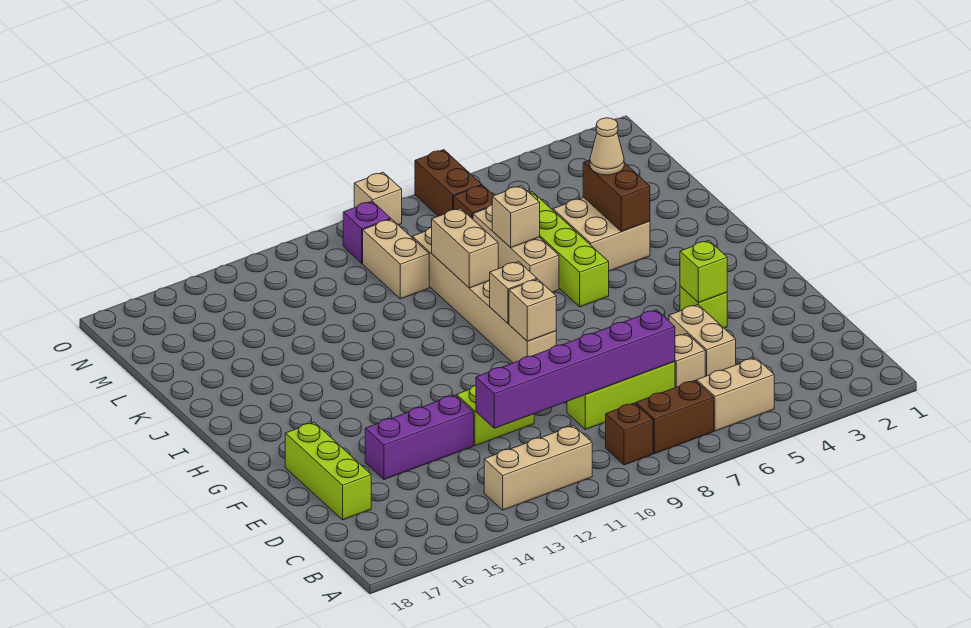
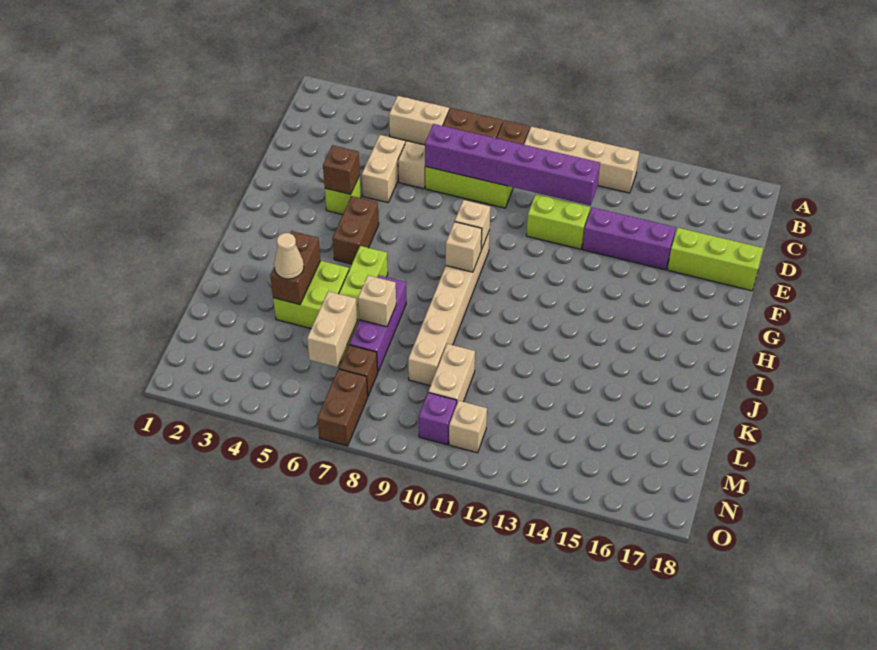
tan brick B11:B13 level 1 -> tan brick B10:B13 level 1
lime brick D17:F17 level 1 -> lime brick E16:E18 level 1
lime brick F4 level 2 -> brown brick F4 level 2
none -> brown brick G5:H5 level 1
tan brick J4:K5 level 1 -> lime brick J4:K5 level 1
tan brick J7:L7 level 1 -> purple brick J7:L7 level 1
tan brick J9:K9 level 2 -> tan brick L6:M6 level 2
tan brick O9 level 1 -> tan brick N11 level 1

